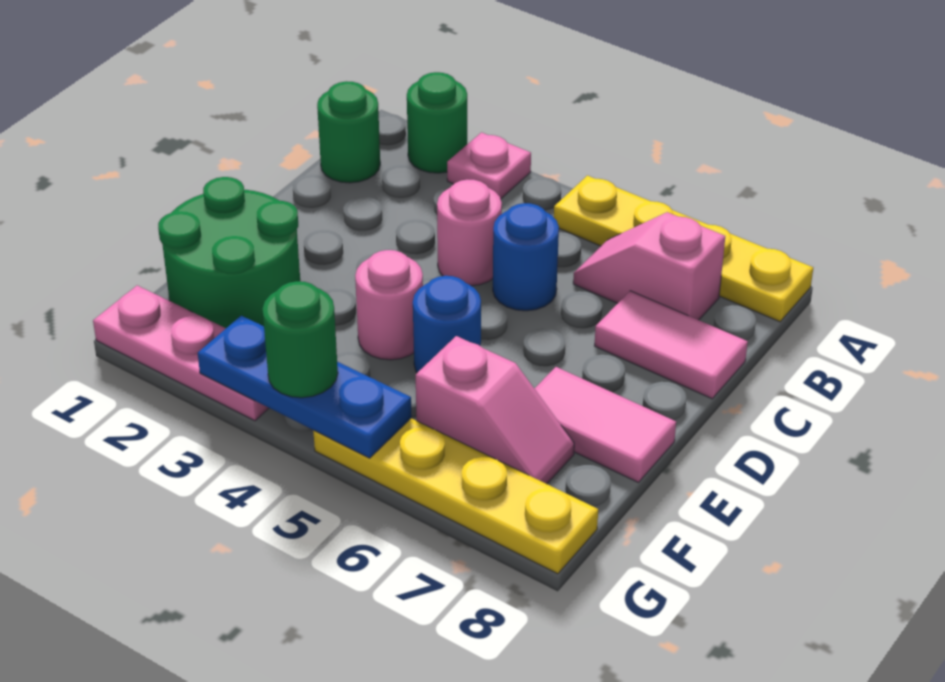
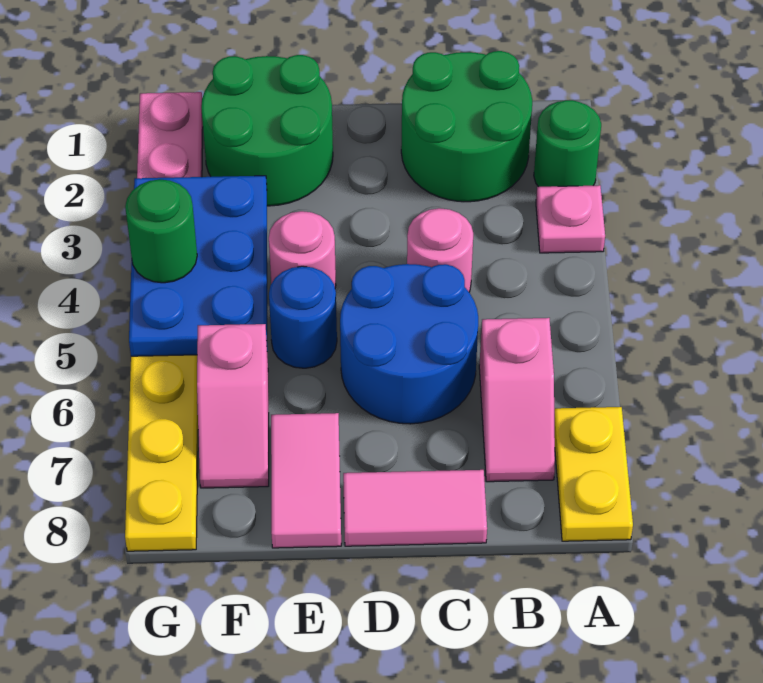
yellow plate A5:A8 level 1 -> yellow plate A7:A8 level 1
green round brick B1 level 1 -> green round brick B1:C2 level 1
pink slope B6:B7 level 1 top 7 -> pink slope B6:B7 level 1 top 6
blue round brick C5 level 1 -> blue round brick C5:D6 level 1
pink tile C7:C8 level 1 -> pink tile C8:D8 level 1
blue plate G3:G5 level 2 -> blue plate F3:G5 level 2

